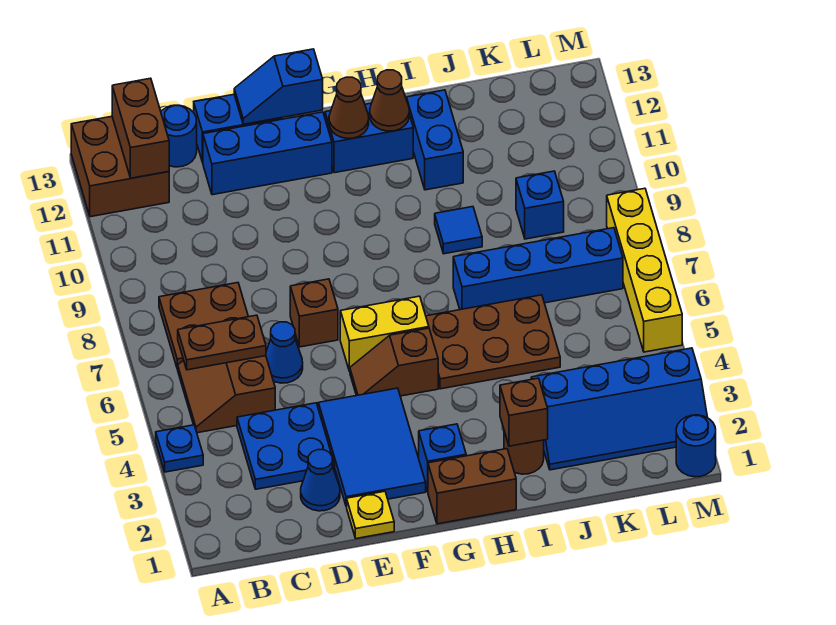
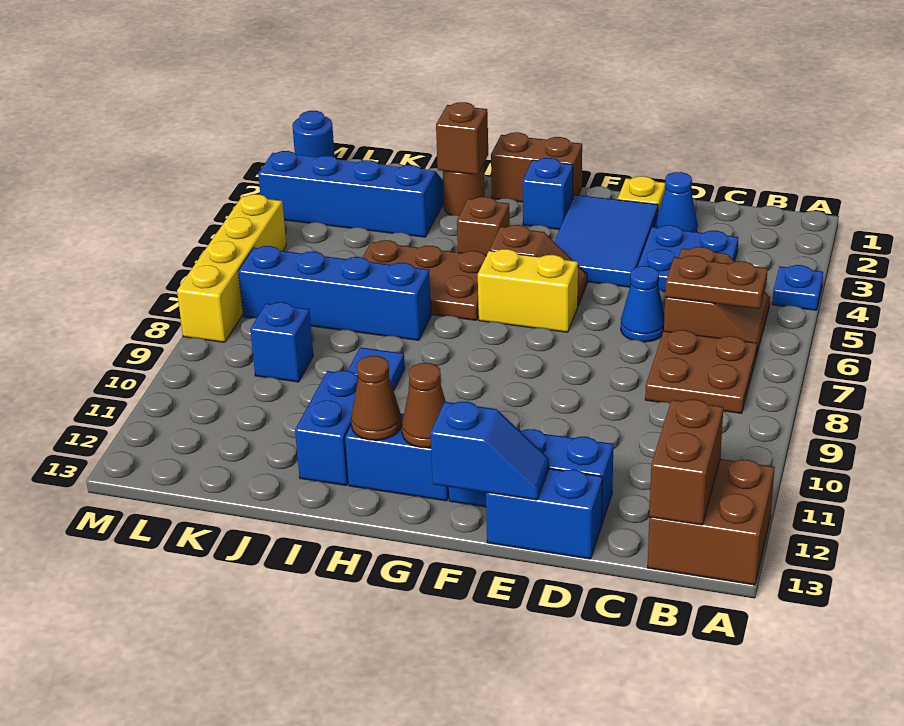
blue round brick C13 level 1 -> none
brown brick E7 level 1 -> brown brick H4 level 1

